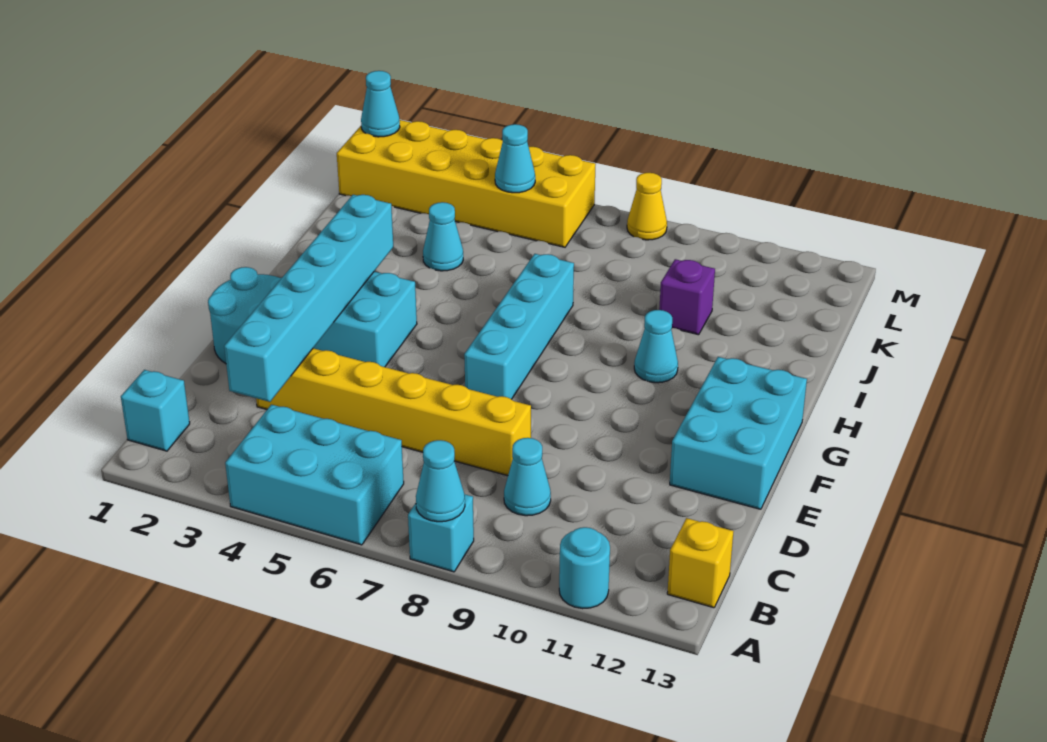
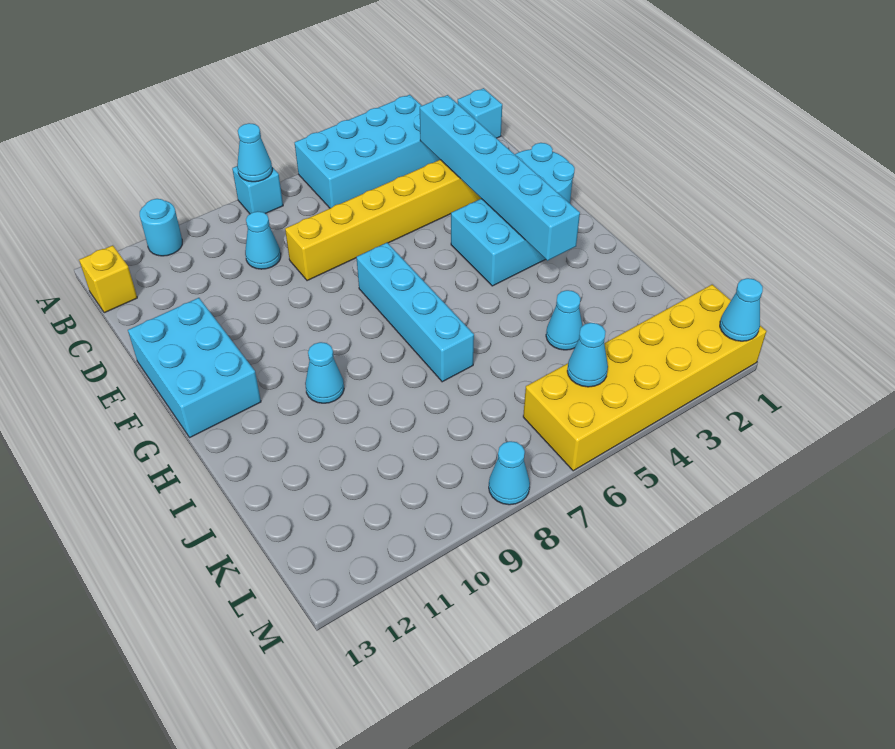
cyan brick A4:B6 level 1 -> cyan brick A3:B6 level 1
purple brick J10 level 1 -> none
yellow cone M8 level 1 -> cyan cone M8 level 1

